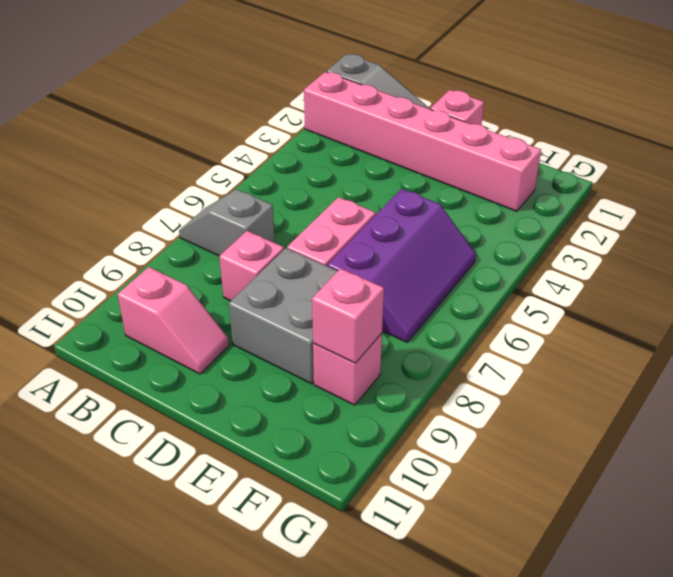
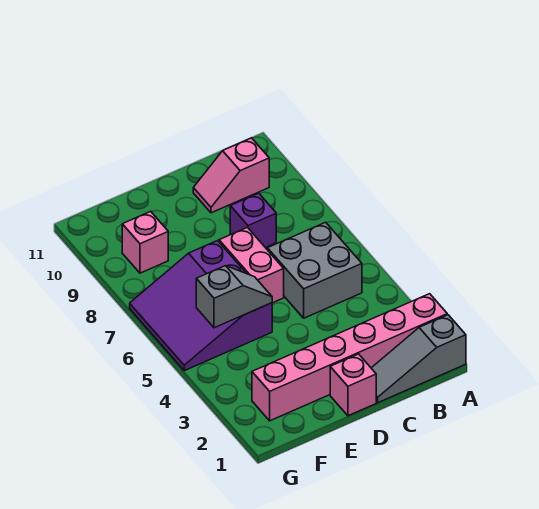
grey slope A7:B7 level 1 top B -> grey slope E5:F5 level 2 top F
pink brick C8 level 1 -> purple brick C8 level 1
grey brick D8:E9 level 1 -> grey brick B5:C6 level 1
purple slope E5:F7 level 1 top E -> purple slope E5:G7 level 1 top E
pink brick F9 level 2 -> none

